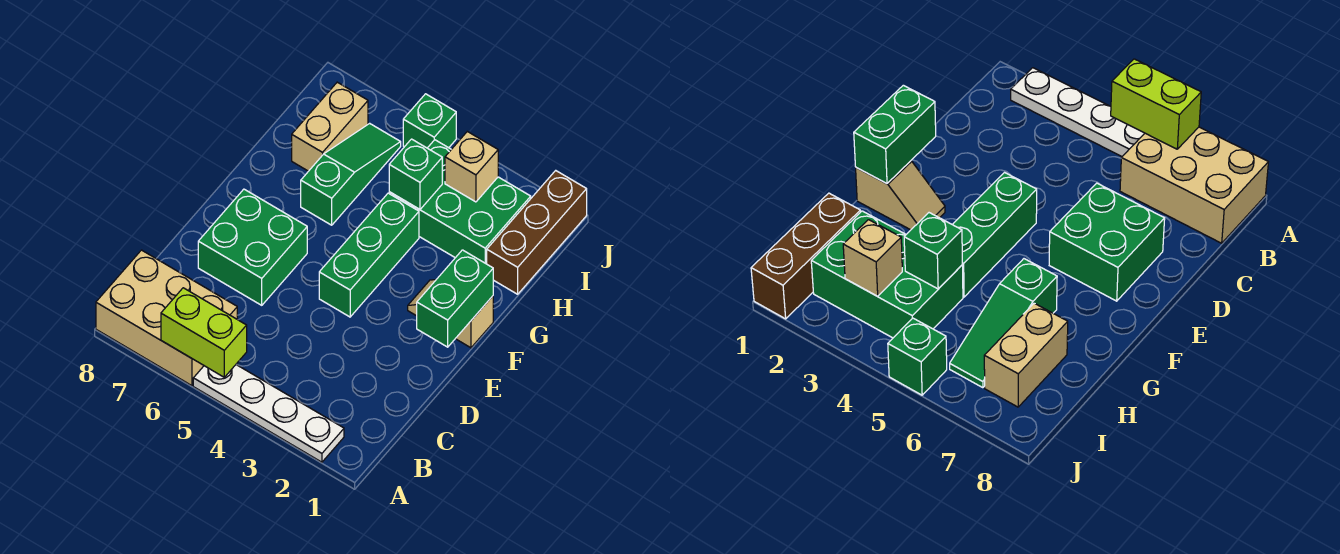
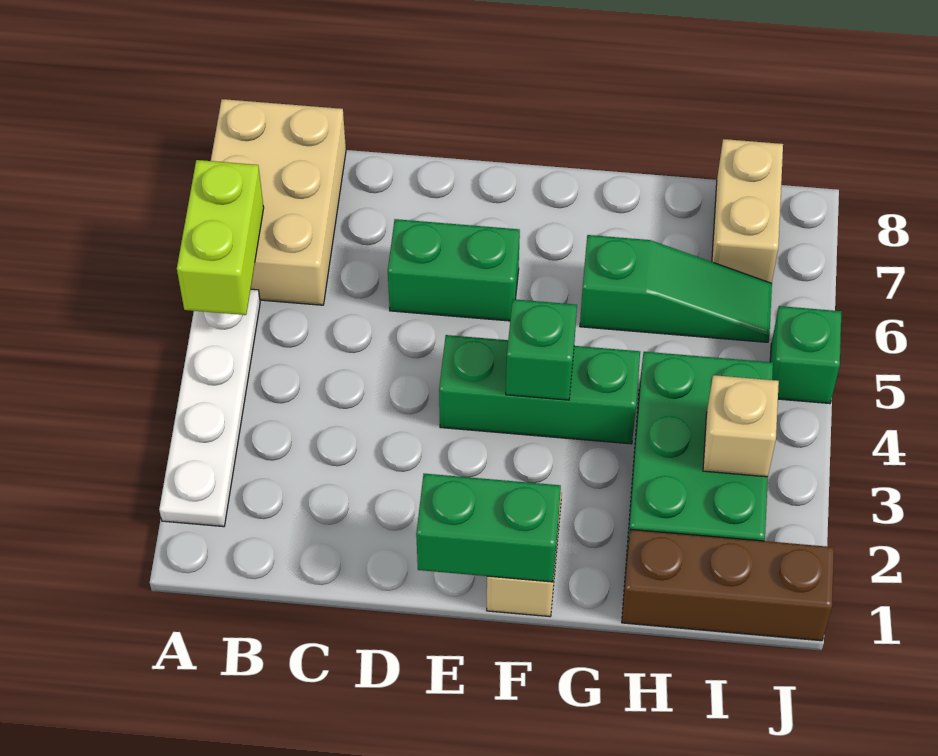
green brick D6:E7 level 1 -> green brick D6:E6 level 1
green brick H4 level 2 -> green brick F4 level 2
tan brick H7:I7 level 1 -> tan brick I7:I8 level 1

